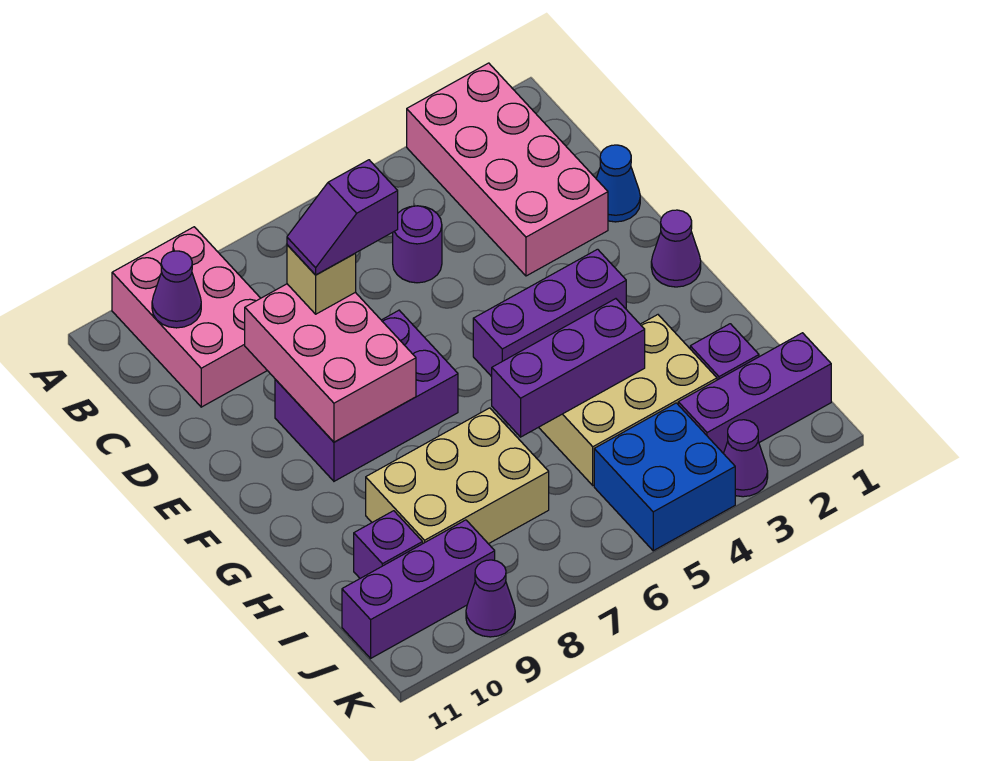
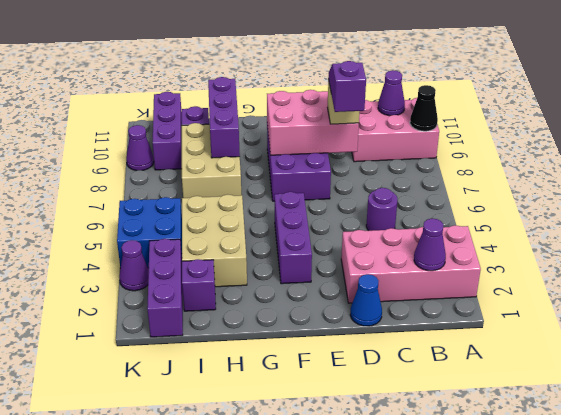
none -> black cone A9 level 2
purple cone F1 level 1 -> purple cone B2 level 2
purple brick H4:H6 level 2 -> purple brick H8:H10 level 2

